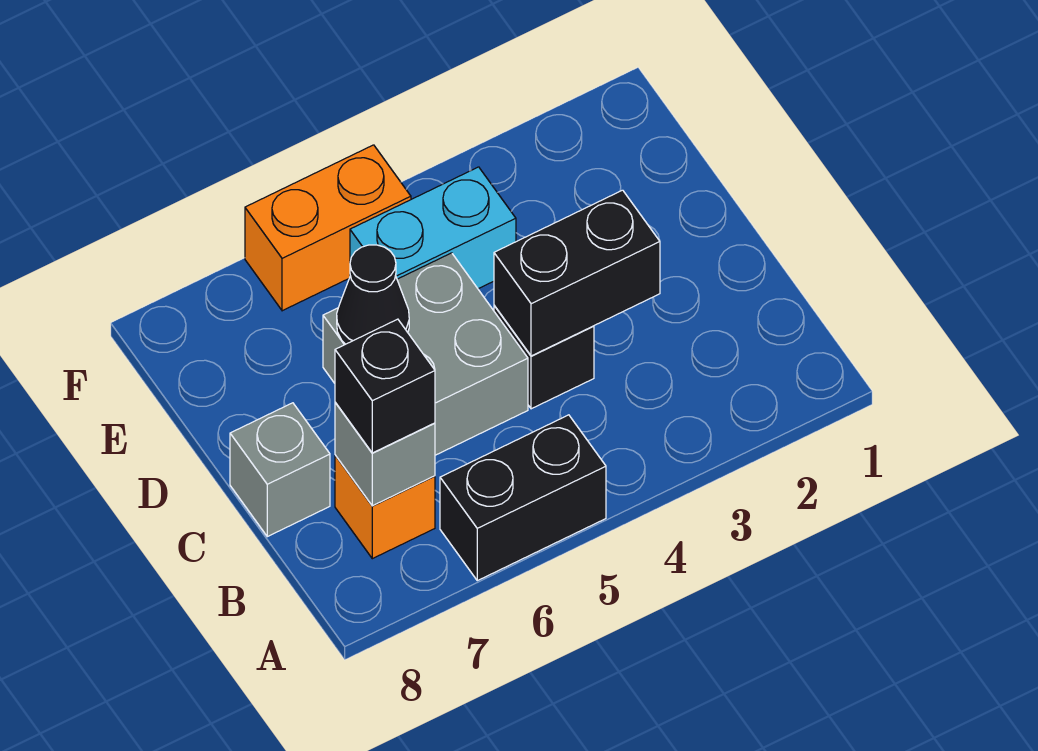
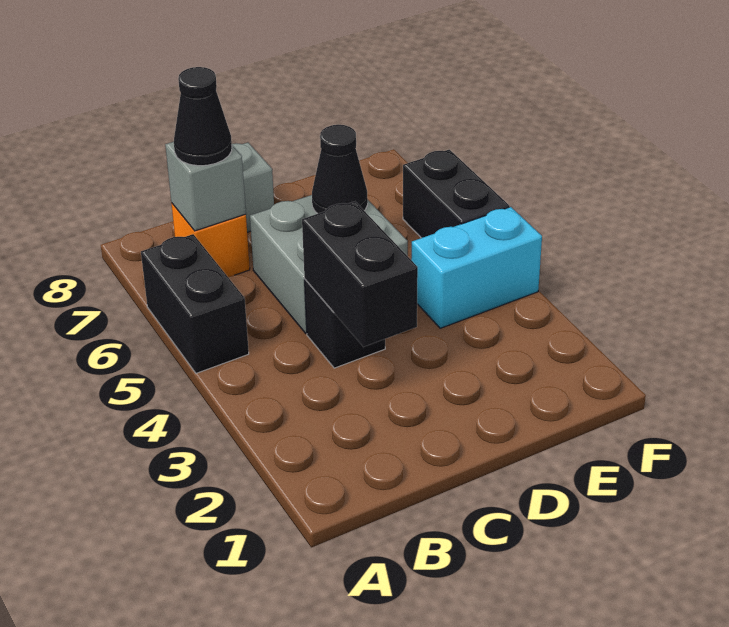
black brick B7 level 3 -> black cone B7 level 3
cyan brick E4:E5 level 1 -> cyan brick E4:F4 level 1
orange brick F5:F6 level 1 -> black brick F5:F6 level 1

